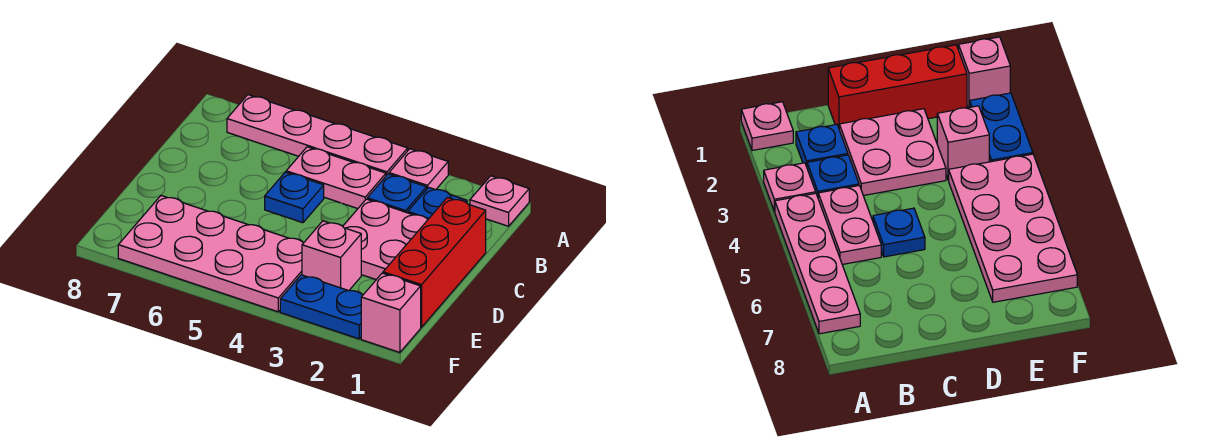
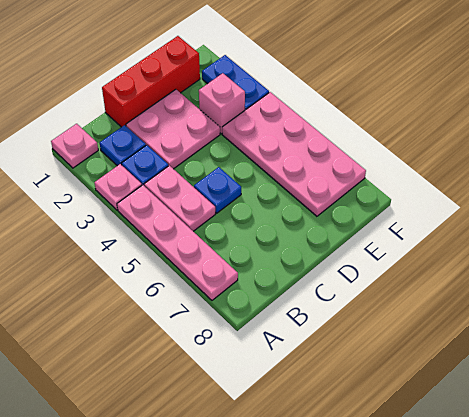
pink brick F1 level 1 -> none

